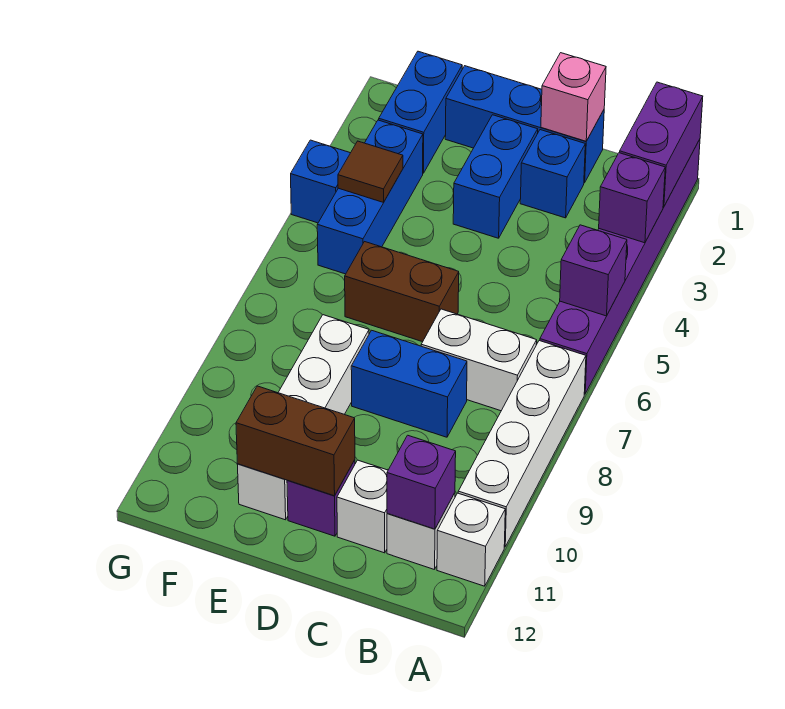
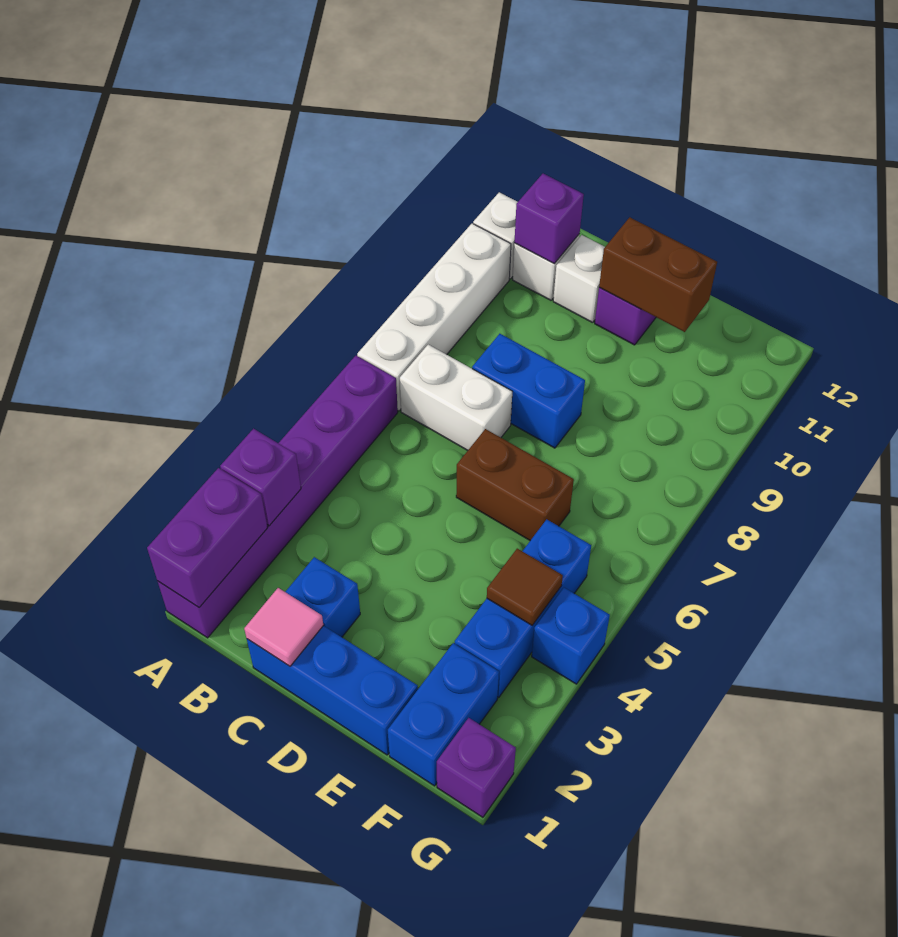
purple brick A5 level 2 -> purple brick G1 level 1
pink brick C1 level 2 -> pink tile C1 level 2
blue brick D2:D3 level 1 -> none
white brick E8:E11 level 1 -> none

